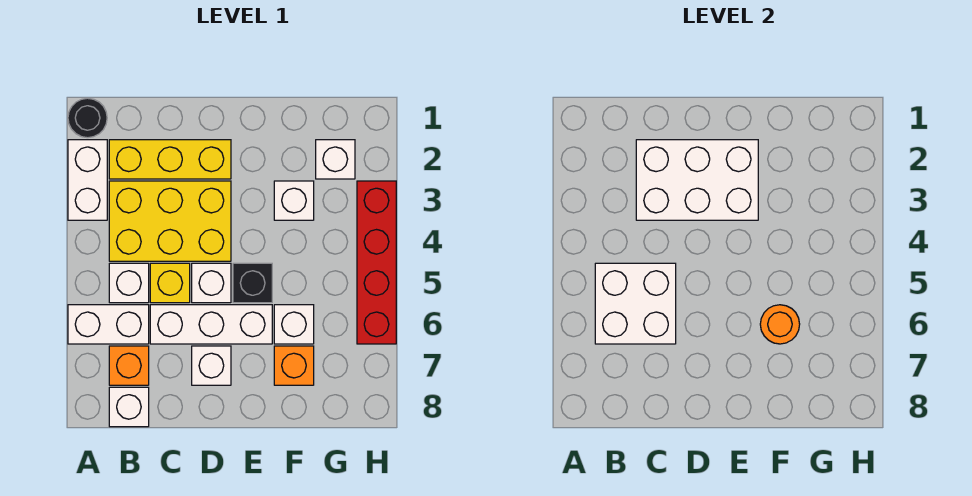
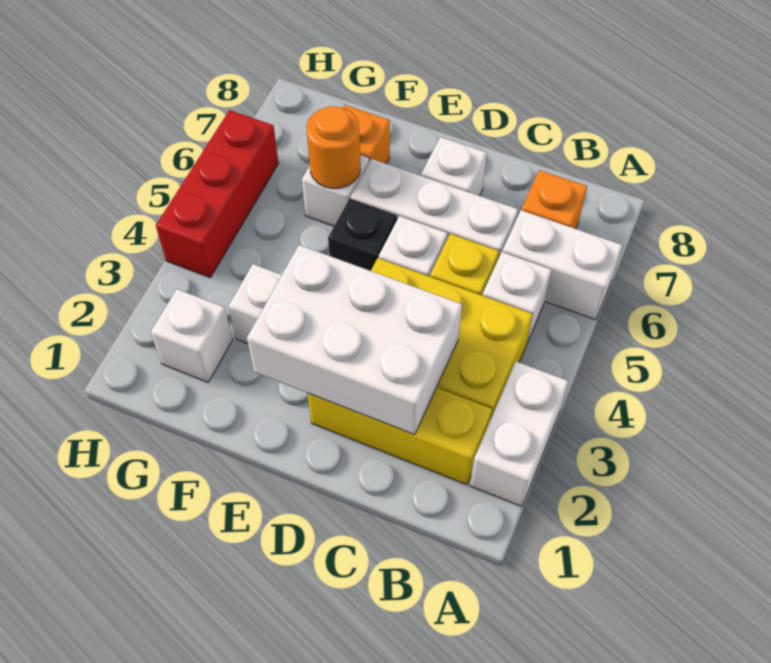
black round brick A1 level 1 -> none
white brick B5:C6 level 2 -> none
white brick B8 level 1 -> none
red brick H3:H6 level 1 -> red brick H4:H6 level 1

